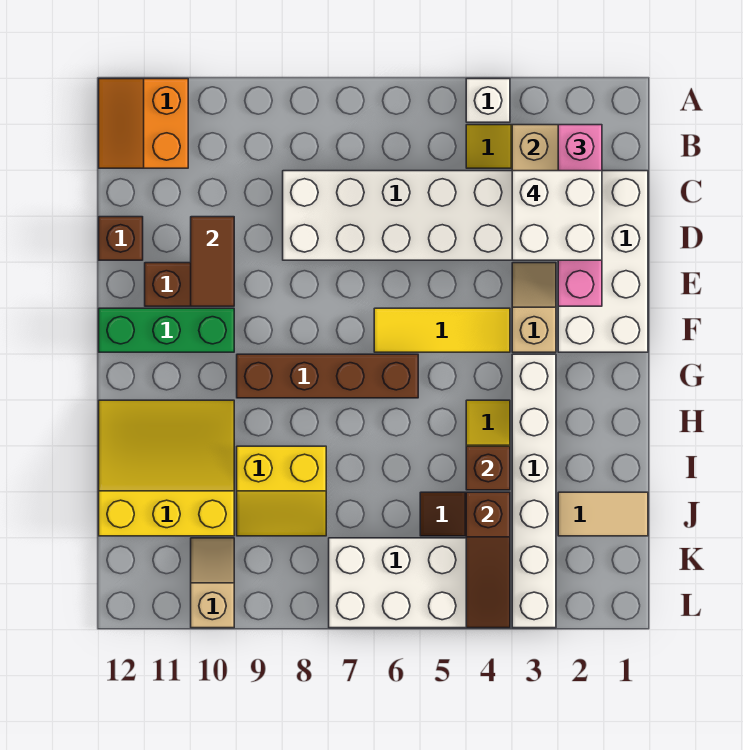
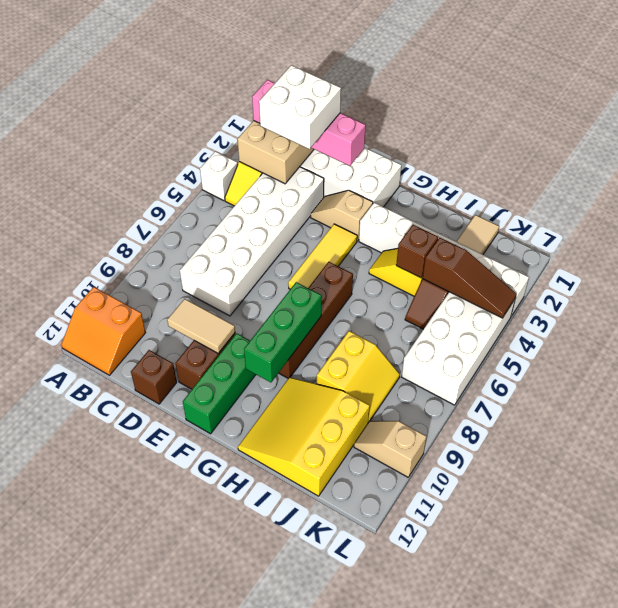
brown tile D10:E10 level 2 -> tan tile D10:E10 level 2
none -> green brick G8:G10 level 2

